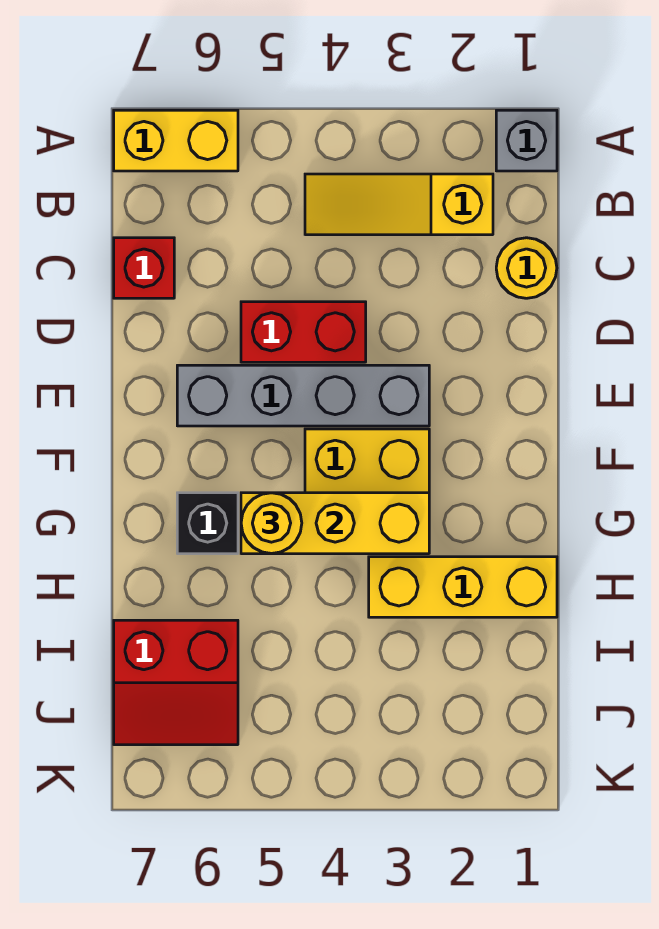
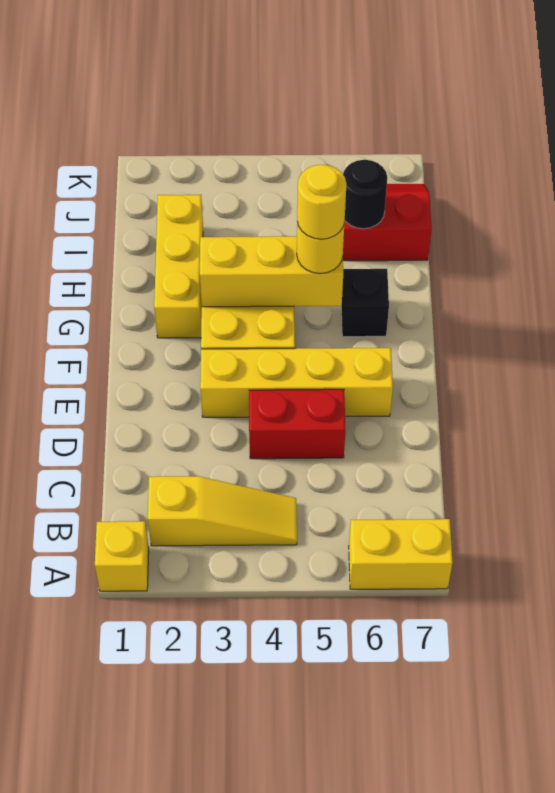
grey brick A1 level 1 -> yellow brick A1 level 1
yellow round brick C1 level 1 -> yellow round brick G5 level 4
red brick C7 level 1 -> none
grey brick E3:E6 level 1 -> yellow brick E3:E6 level 1
yellow brick H1:H3 level 1 -> yellow brick G2:I2 level 1
none -> black round brick I6 level 2

